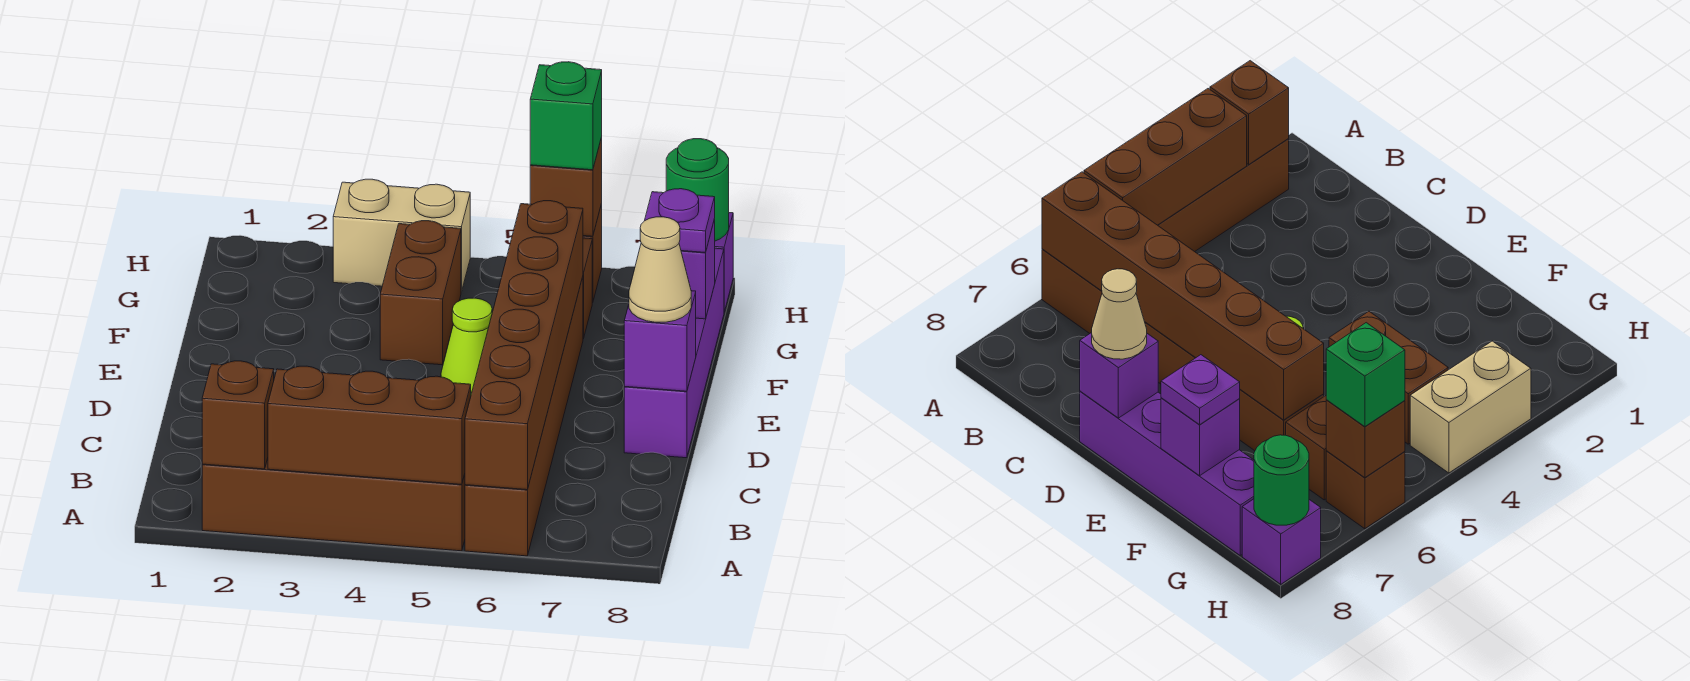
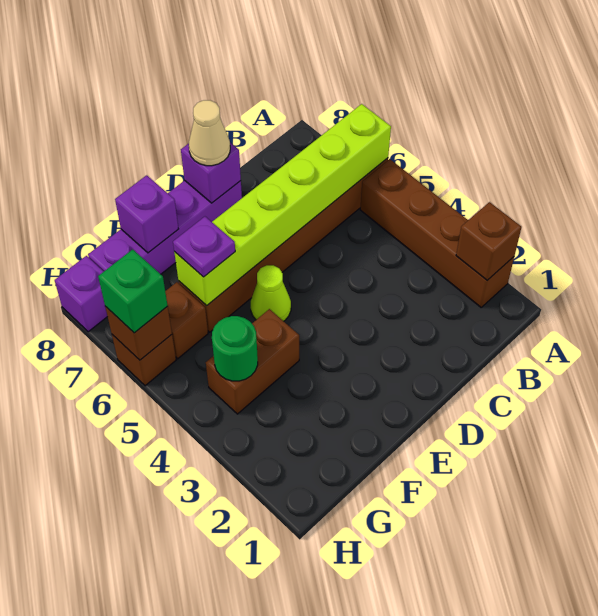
brown brick A3:A5 level 2 -> none
brown brick A6:F6 level 2 -> lime brick A6:F6 level 2
purple plate F8 level 3 -> purple plate F6 level 3
tan brick H3:H4 level 1 -> none
green round brick H8 level 2 -> green round brick G4 level 2

